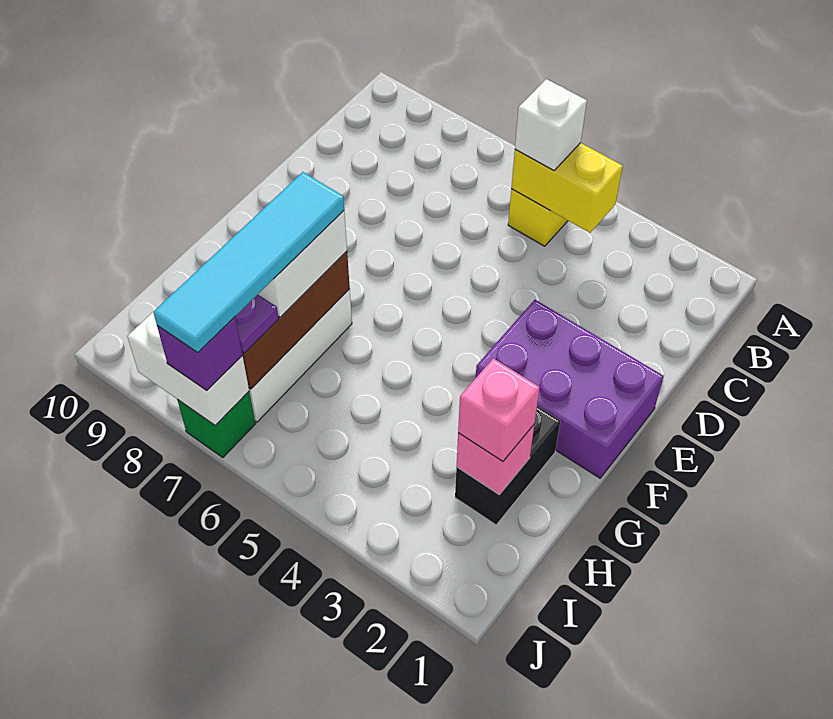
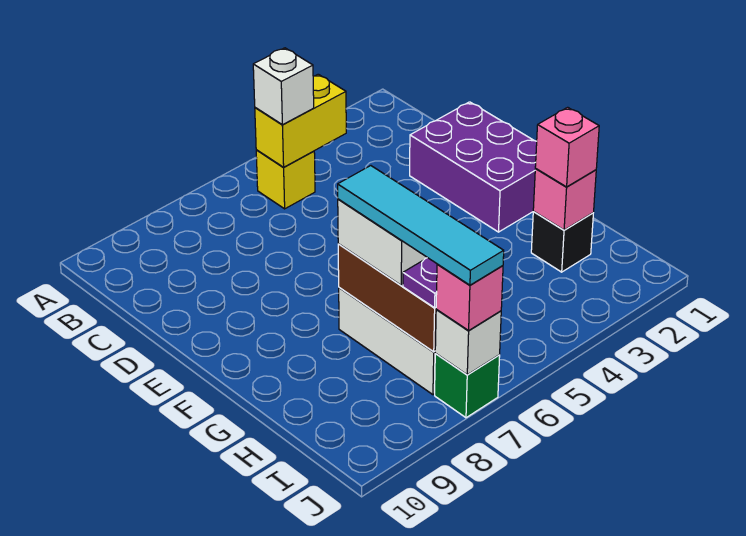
purple brick E1:F3 level 1 -> purple brick D1:F2 level 1
black brick G2:H2 level 1 -> black brick H2 level 1
white brick J7:J8 level 2 -> white brick J7 level 2
purple brick J7 level 3 -> pink brick J7 level 3

